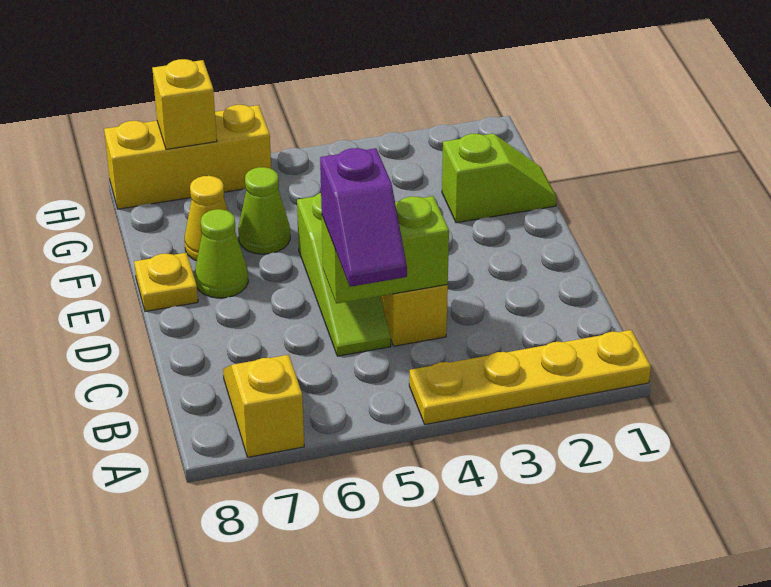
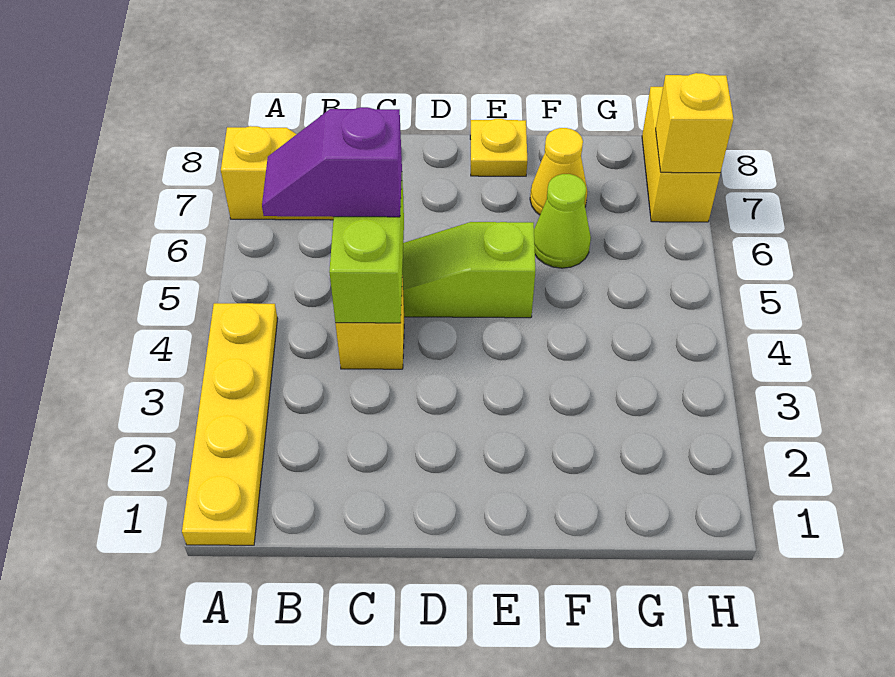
lime cone E7 level 1 -> none
lime slope F1:F2 level 1 top 2 -> none
yellow brick H6:H8 level 1 -> yellow brick H7:H8 level 1

